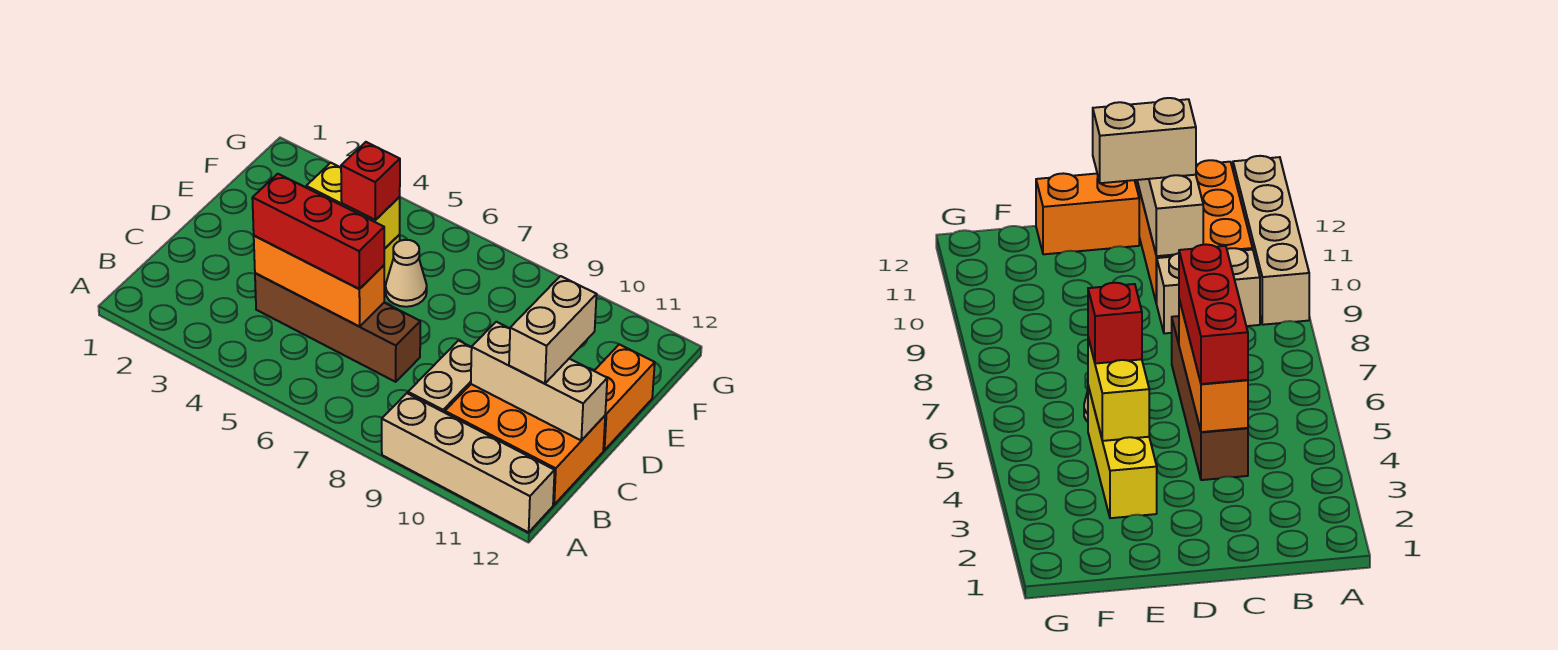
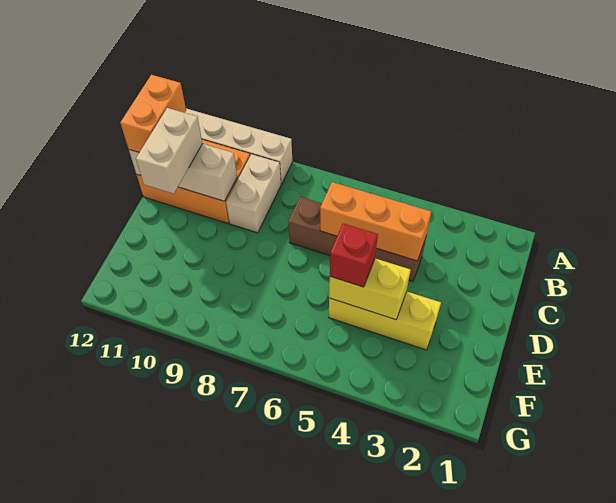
red brick C4:C6 level 3 -> none
orange brick D12:E12 level 1 -> orange brick B12:C12 level 3
tan cone E6 level 1 -> none

